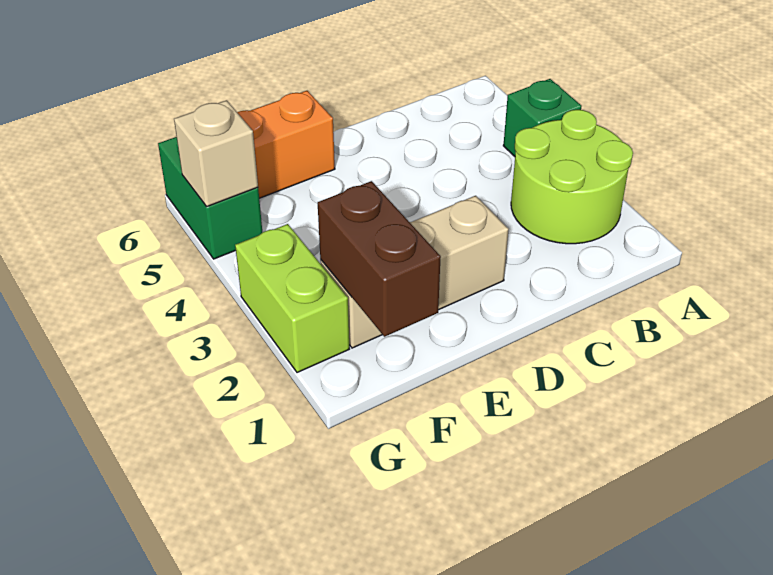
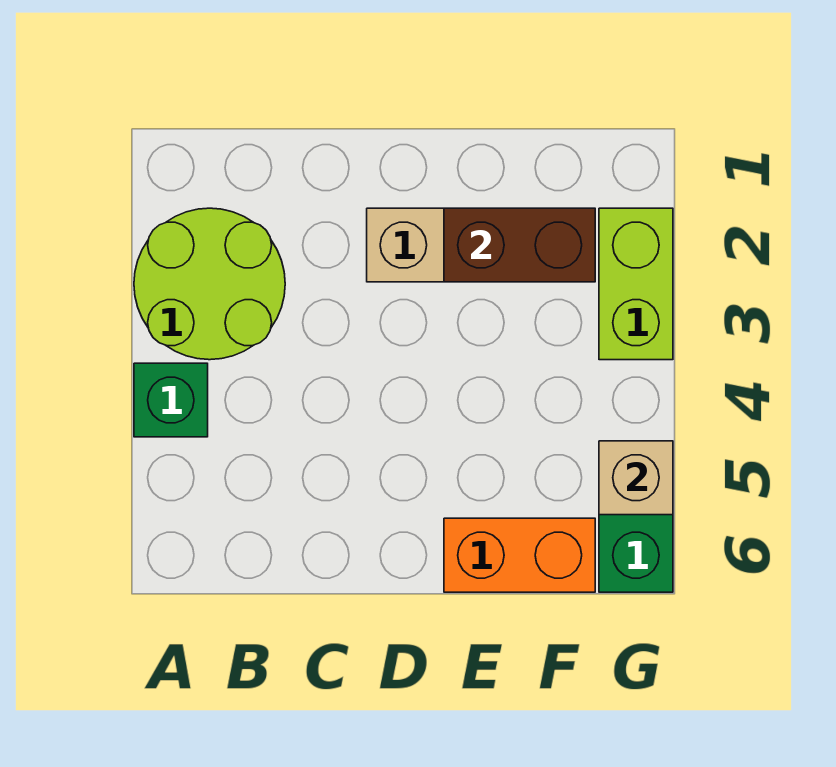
brown brick F1:F2 level 2 -> brown brick E2:F2 level 2

